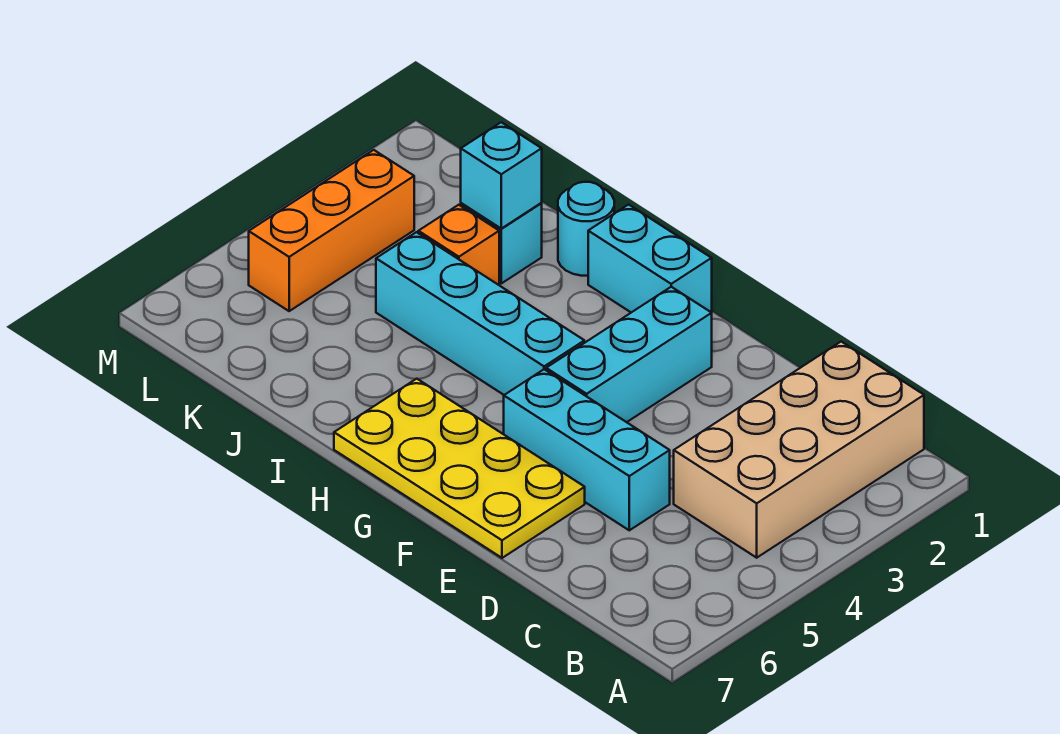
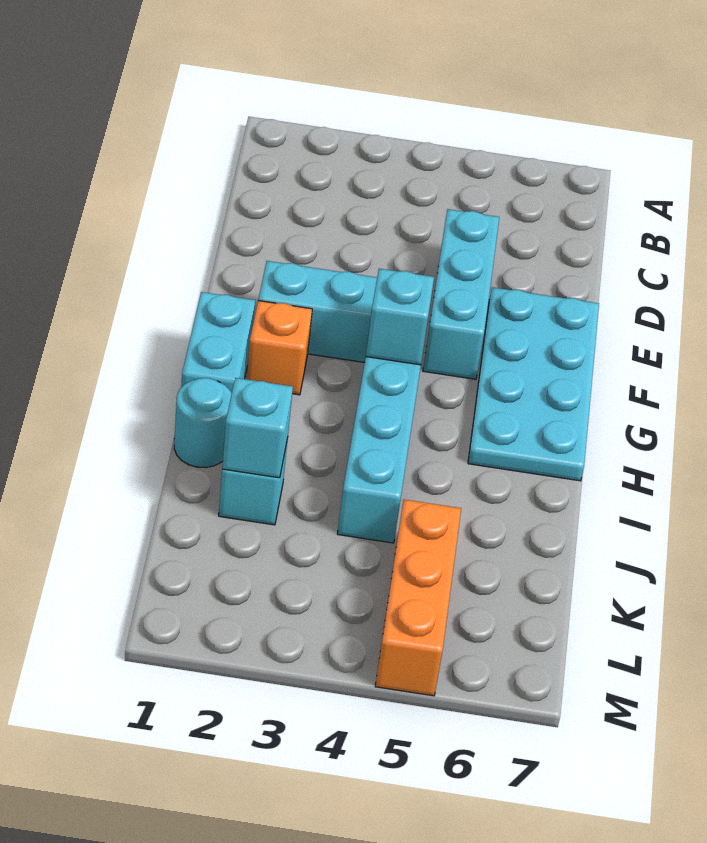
tan brick B1:C4 level 1 -> none
yellow plate E6:H7 level 1 -> cyan plate E6:H7 level 1
none -> cyan brick G4 level 2
orange brick J3 level 1 -> orange brick G2 level 1
orange brick L3:L5 level 1 -> orange brick K5:M5 level 1

